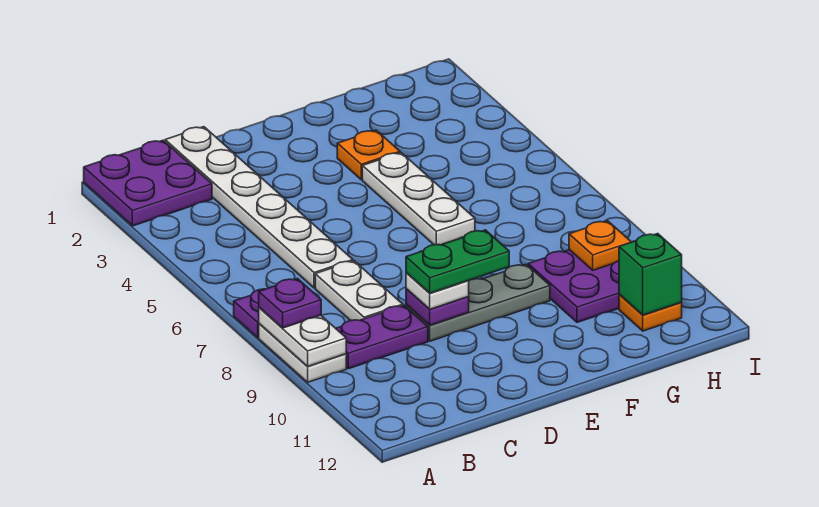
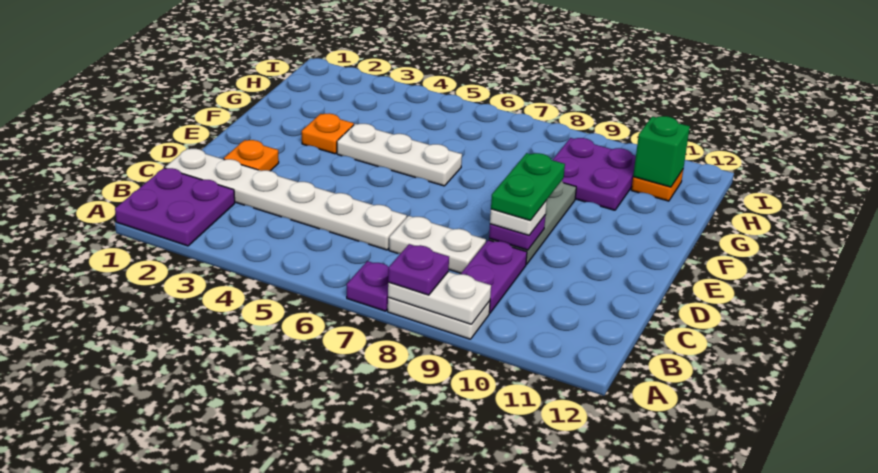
orange plate H9 level 2 -> orange plate D2 level 1

